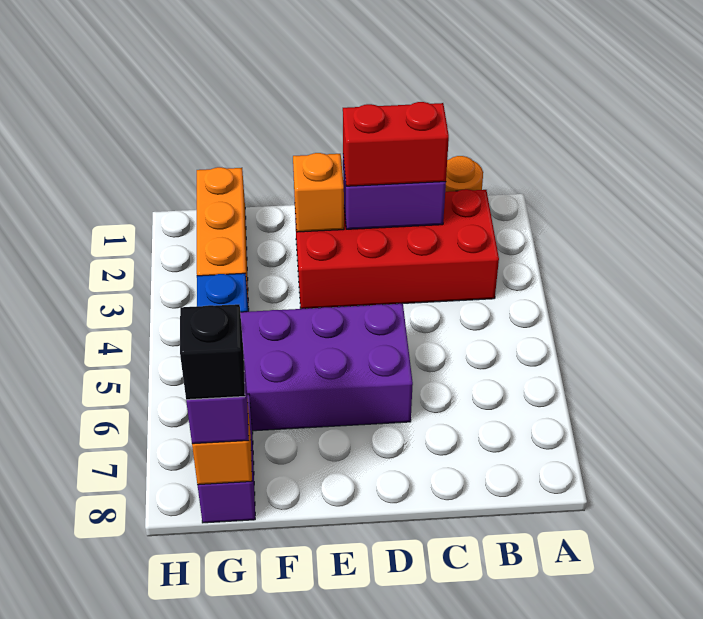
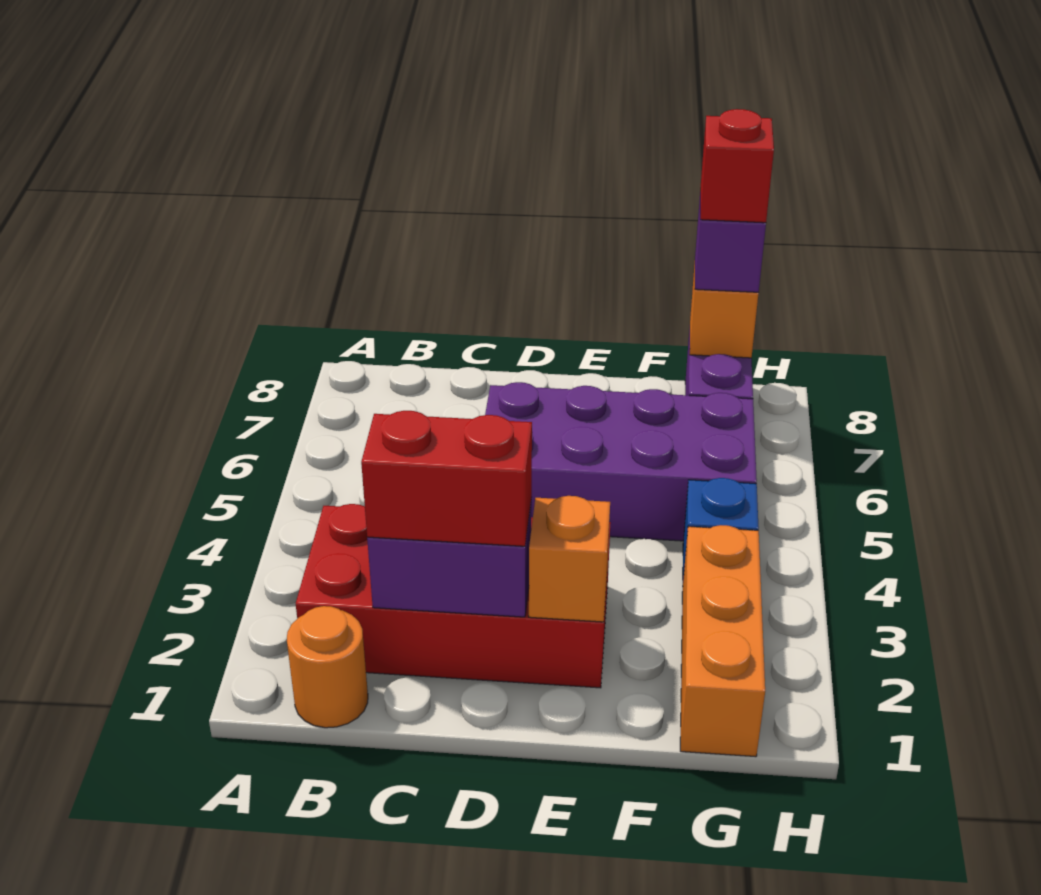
black brick G8 level 4 -> red brick G8 level 4

